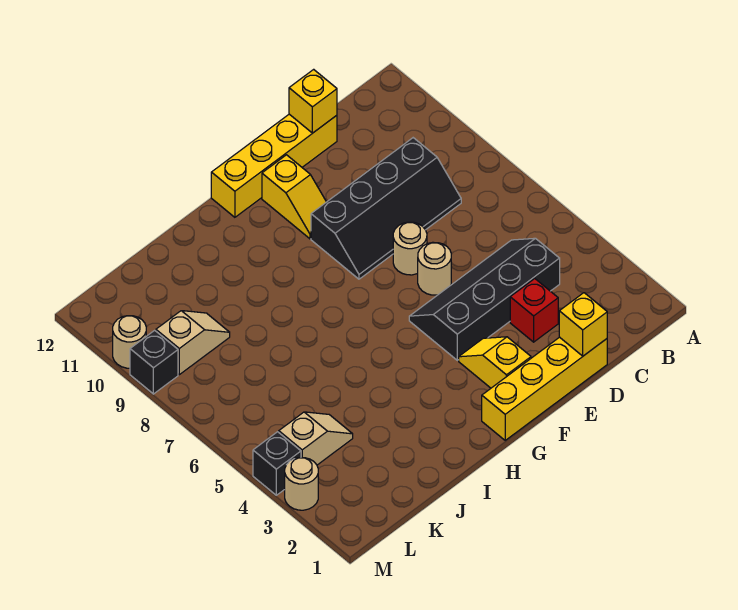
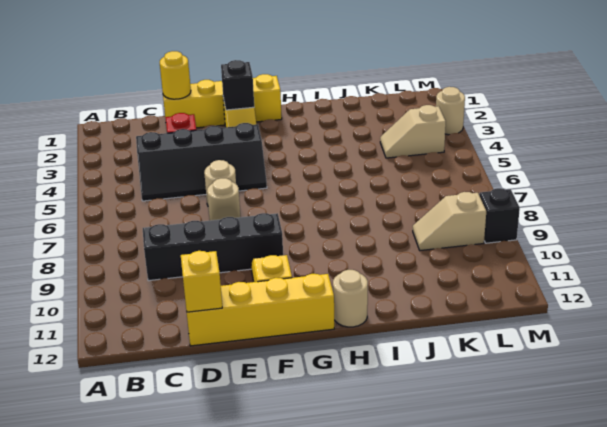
yellow brick D1 level 2 -> yellow round brick D1 level 2
black brick M4 level 1 -> black brick F2 level 2
tan round brick M10 level 1 -> tan round brick H12 level 1

